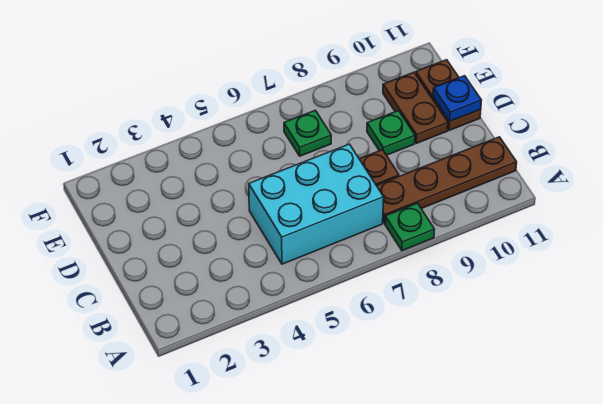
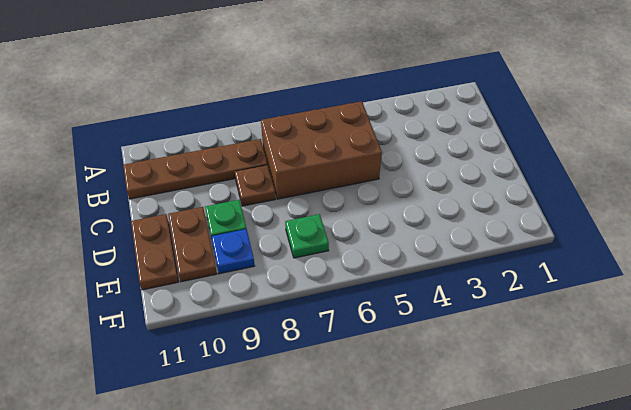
green plate A8 level 1 -> none
cyan brick B5:C7 level 1 -> brown brick B5:C7 level 1
blue plate D11 level 2 -> blue plate E9 level 1

